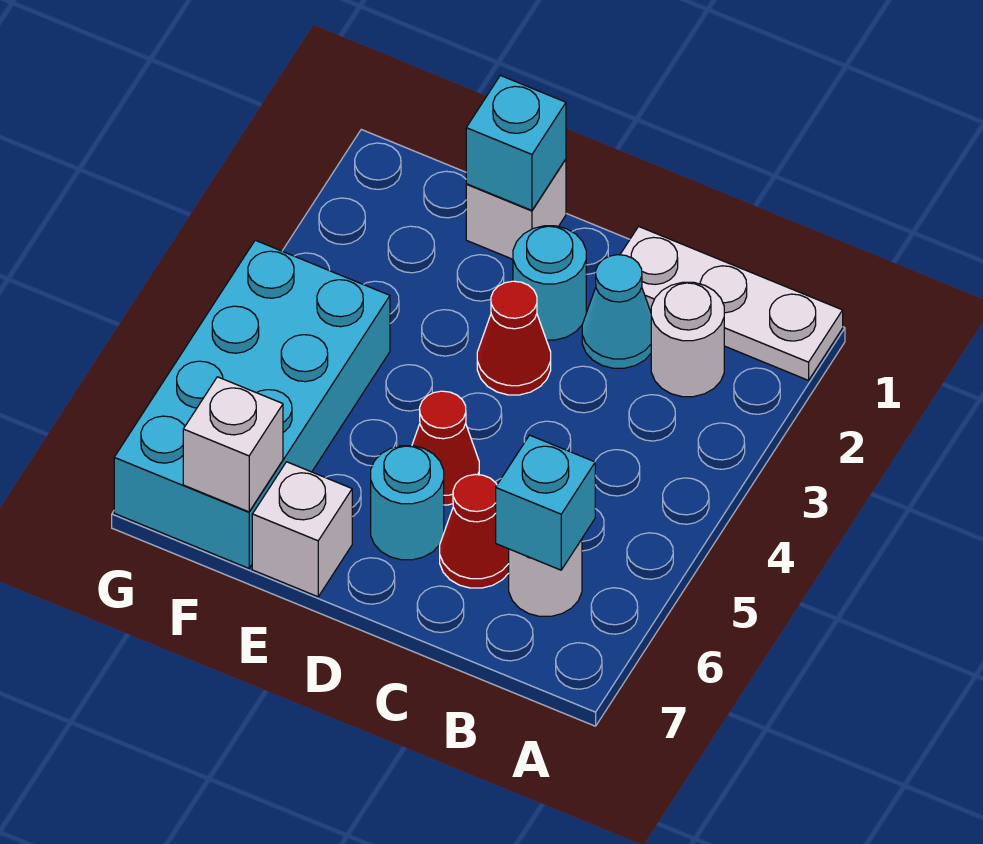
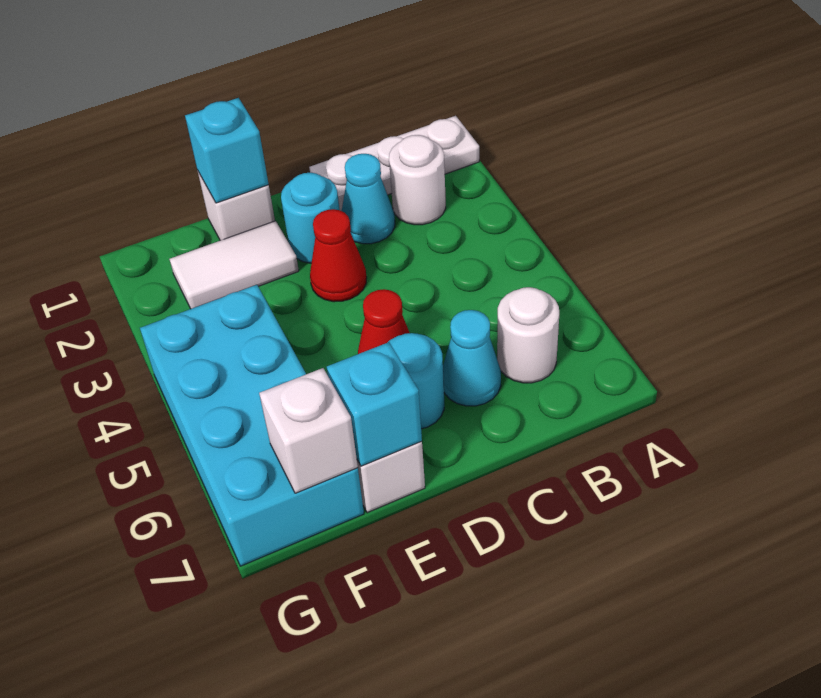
cyan brick B6 level 2 -> cyan brick E7 level 2
red cone C6 level 1 -> cyan cone C6 level 1
none -> white tile E2:F2 level 1

